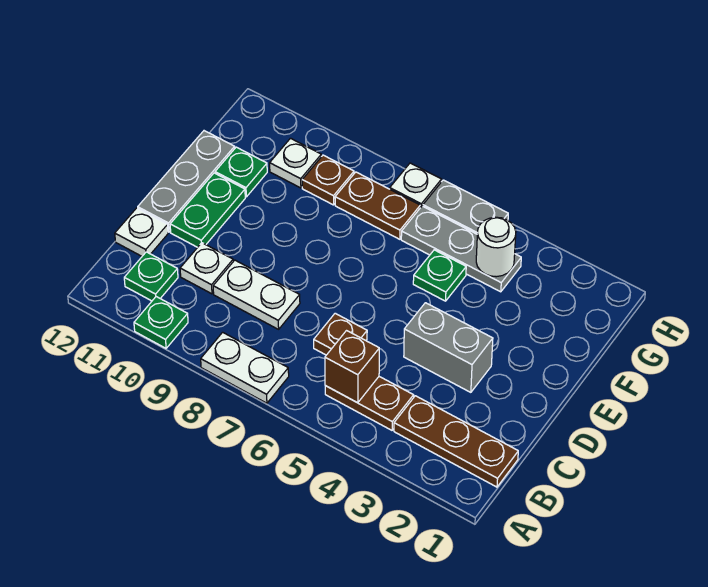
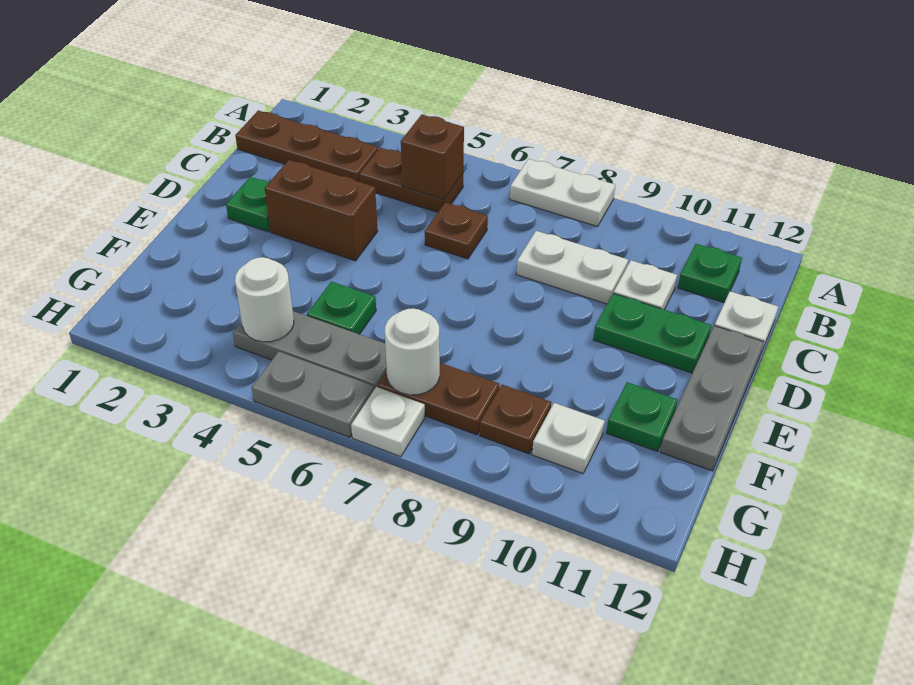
green plate A10 level 1 -> green plate D2 level 1
grey brick D3:D4 level 1 -> brown brick D3:D4 level 1
green plate D11:E11 level 1 -> green plate D10:D11 level 1
none -> white round brick G7 level 2

